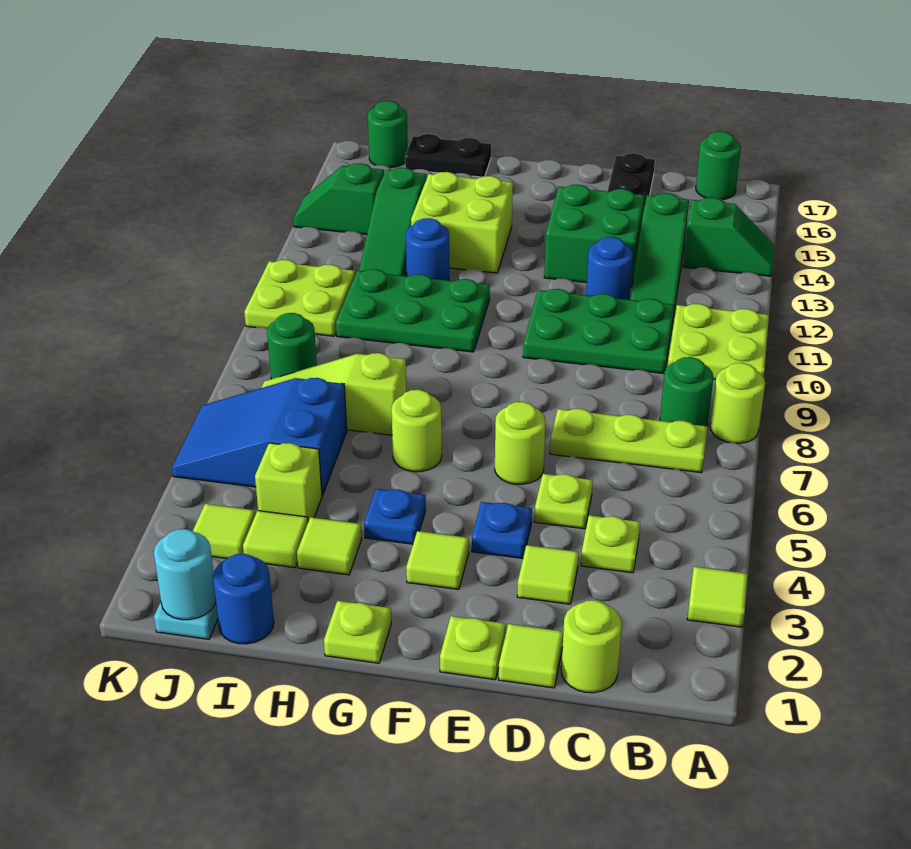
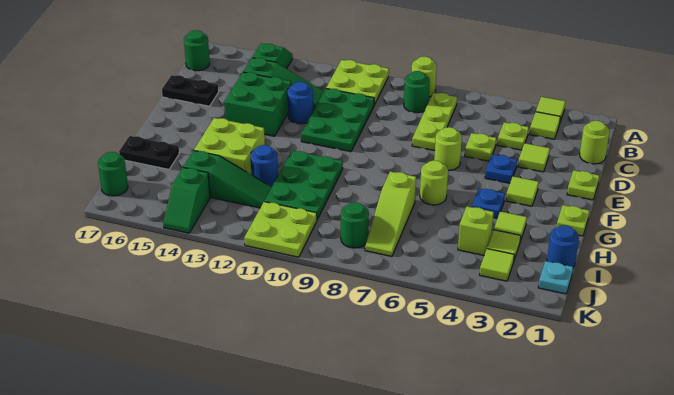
lime tile D1 level 1 -> lime tile B3 level 1
black plate H17:I17 level 1 -> black plate H16:H17 level 1
blue slope I5:K6 level 1 top I -> none
cyan round brick J1 level 2 -> none

